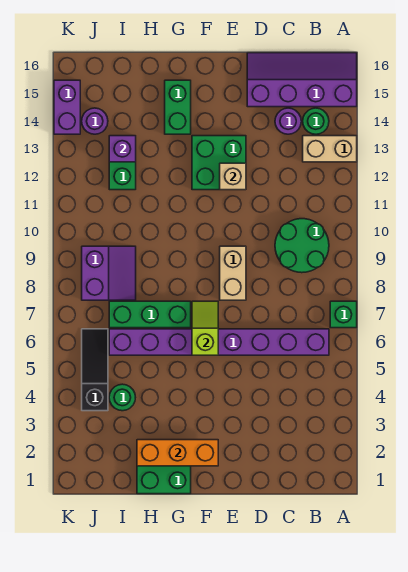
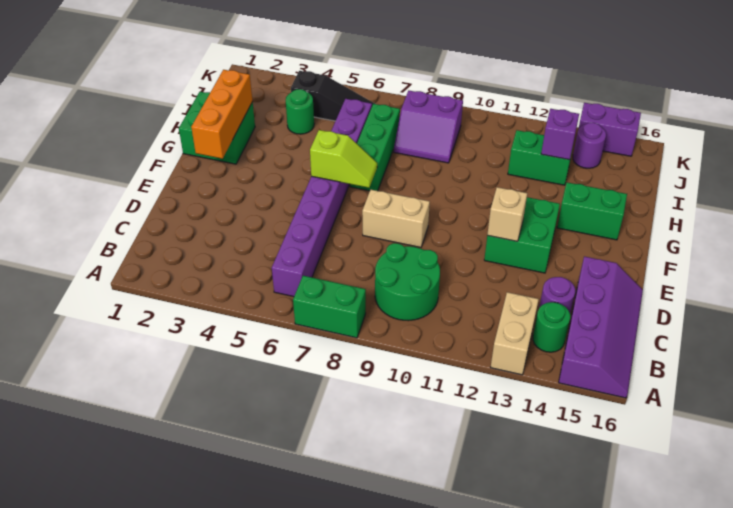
green brick A7 level 1 -> green brick A7:A8 level 1

